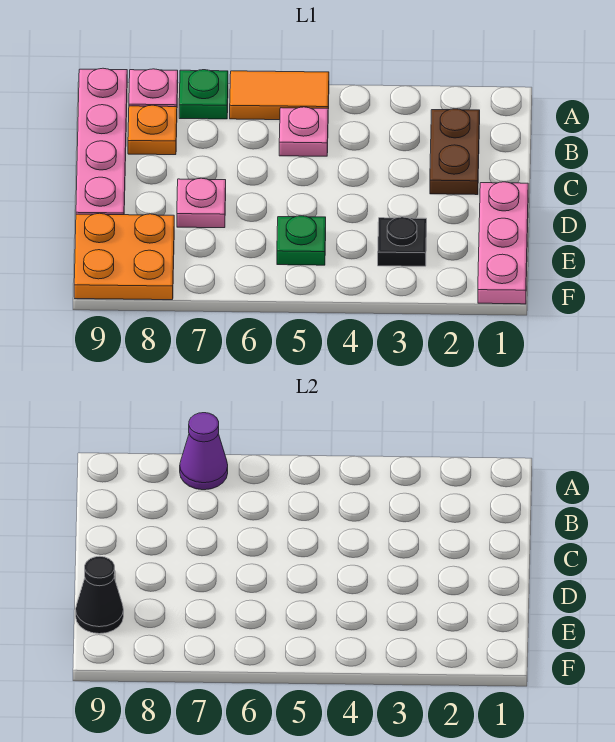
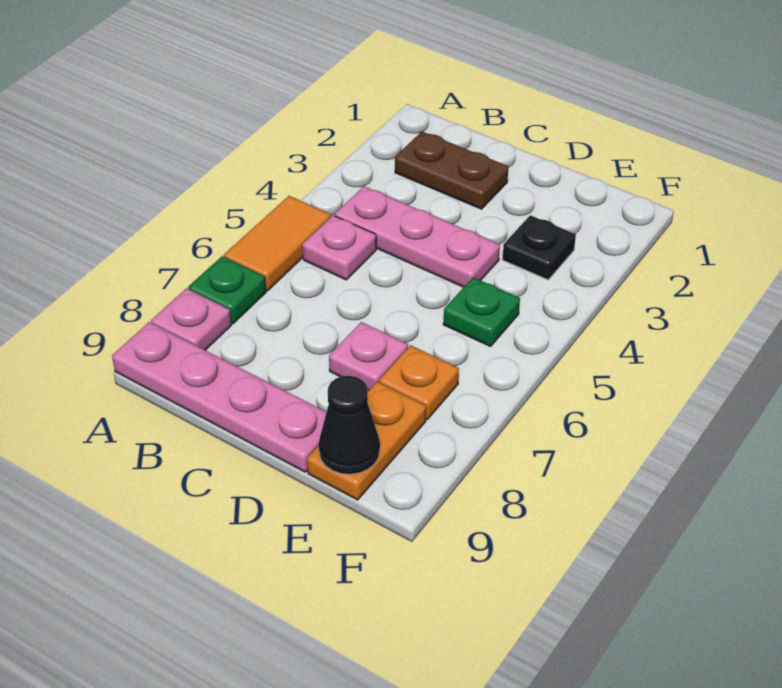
purple cone A7 level 2 -> none
orange plate B8 level 1 -> orange plate E7 level 1
pink plate D1:F1 level 1 -> pink plate B4:D4 level 1
orange plate E8:F9 level 1 -> orange plate E8:E9 level 1

